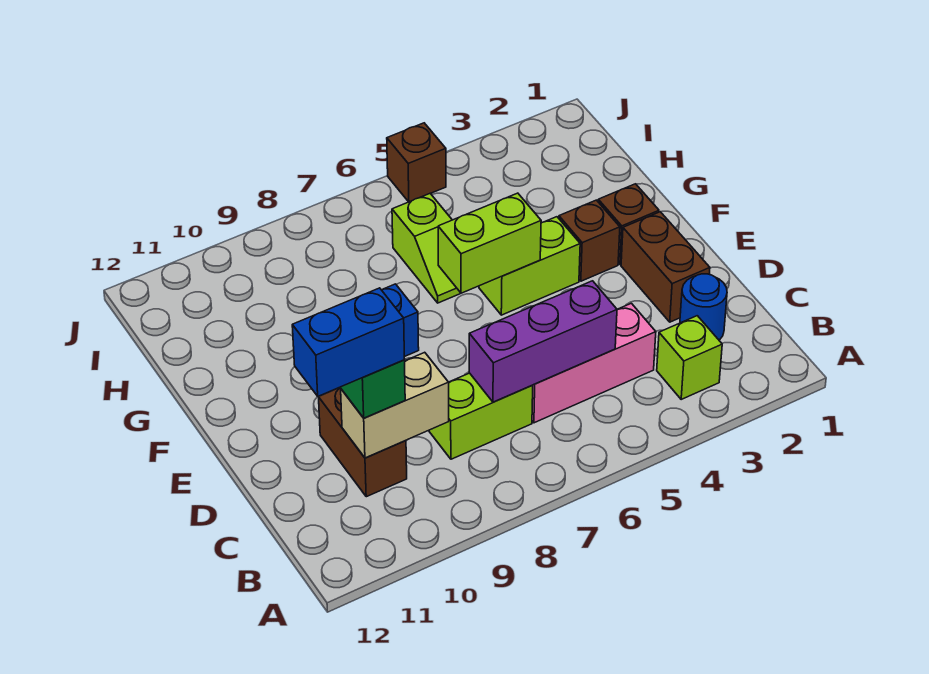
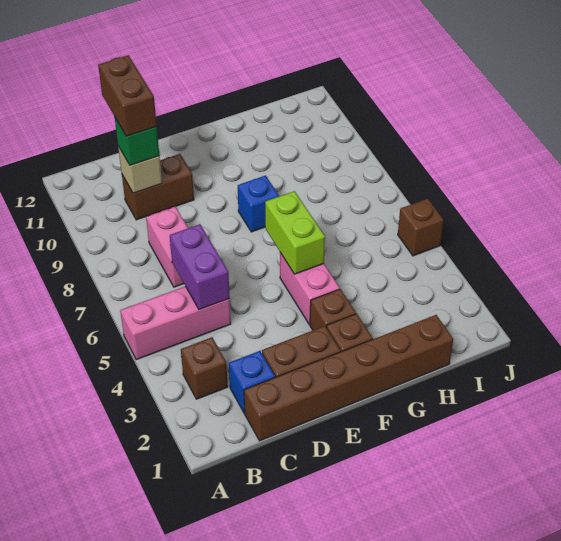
lime brick B3 level 1 -> brown brick B3 level 1
none -> brown brick C1:H1 level 1
blue round brick C2 level 1 -> blue brick C2 level 1
pink brick C4:C6 level 1 -> pink brick A5:C5 level 1
purple brick C5:C7 level 2 -> purple brick C5:C6 level 2
lime brick C7:C8 level 1 -> pink brick C7:C8 level 1
tan brick C9:C10 level 2 -> tan brick C10 level 2
blue brick C10:C11 level 4 -> brown brick C10:C11 level 4
lime brick F4:F5 level 1 -> pink brick F4:F5 level 1
lime slope G6:H6 level 1 top H -> none

